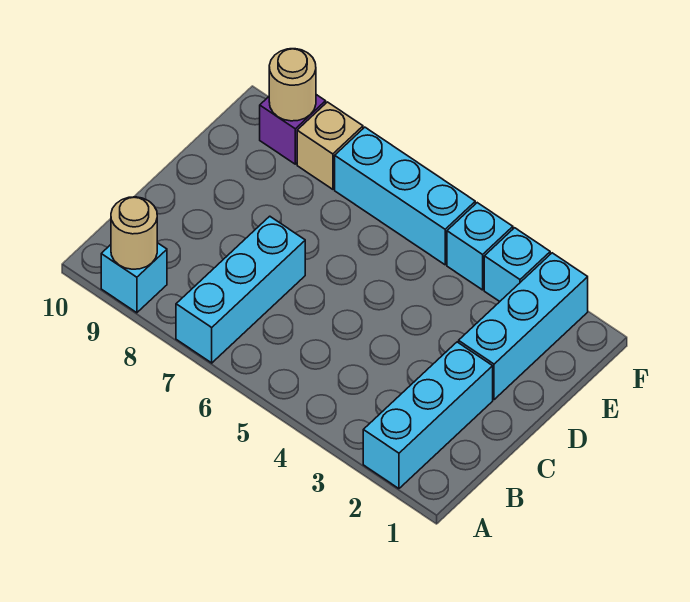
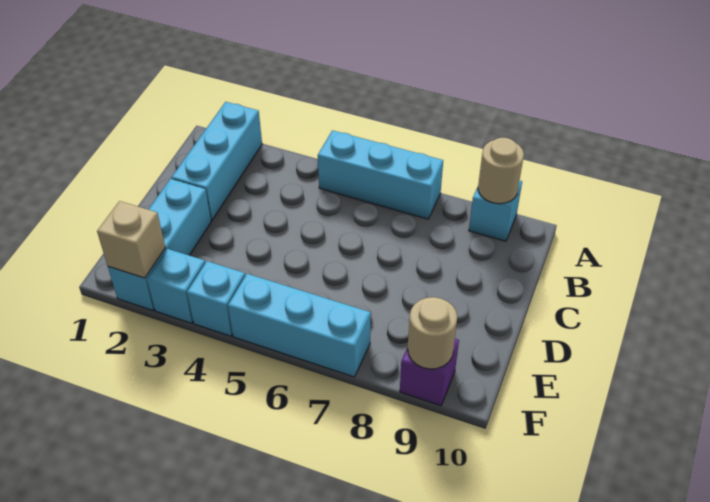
cyan brick A7:C7 level 1 -> cyan brick A5:A7 level 1
tan brick F8 level 1 -> tan brick F2 level 2

